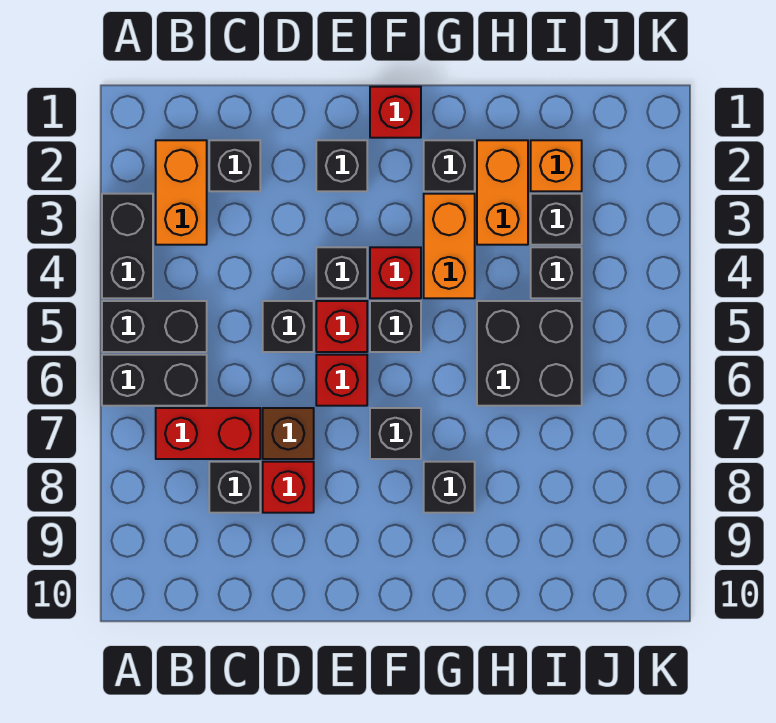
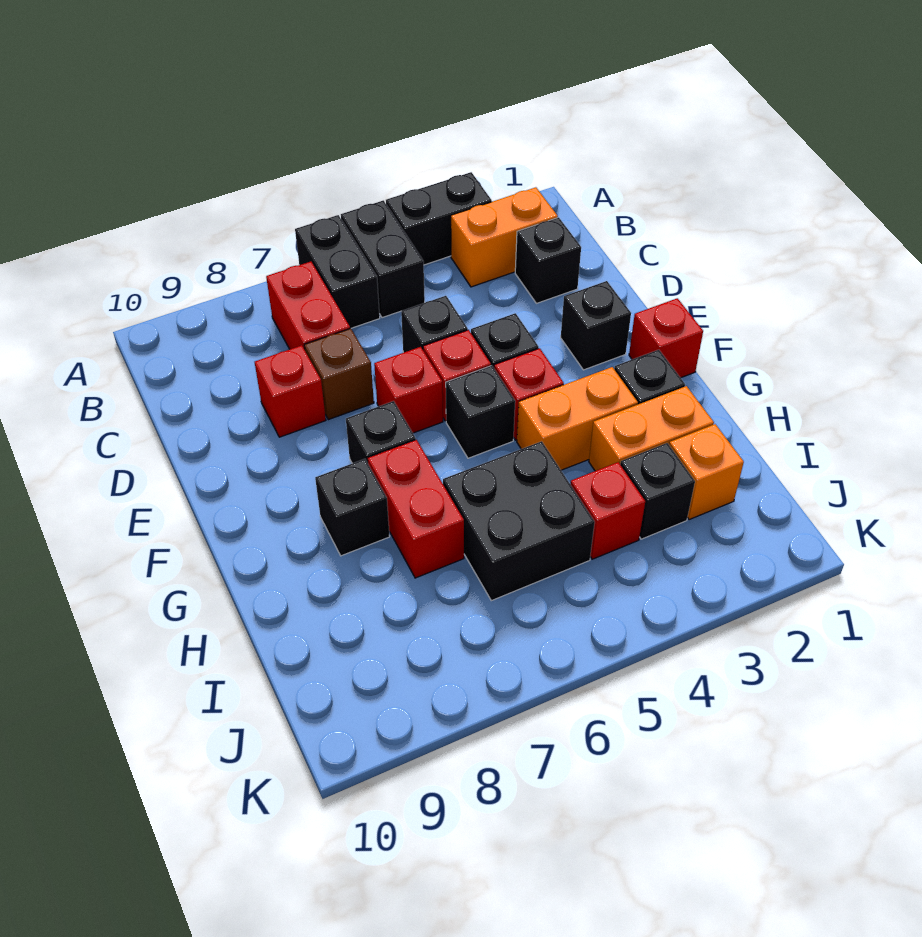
black brick C8 level 1 -> none
none -> red brick G7:H7 level 1
black brick I4 level 1 -> red brick I4 level 1

